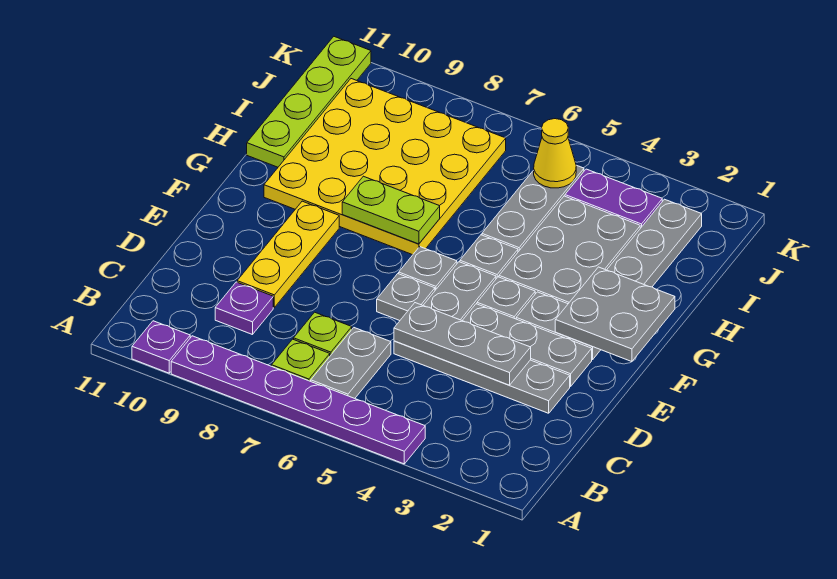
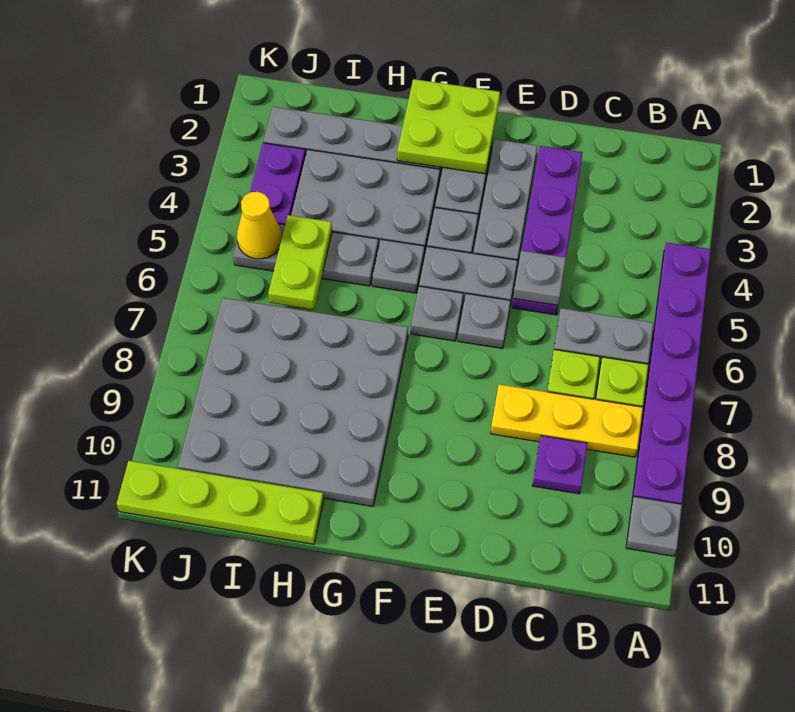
purple plate A10 level 1 -> grey plate A10 level 1
grey plate D2:D5 level 1 -> purple plate D2:D5 level 1
grey plate D3:D5 level 2 -> grey plate D5 level 2
yellow plate D9:F9 level 1 -> yellow plate B8:D8 level 1
grey plate F1:G2 level 2 -> lime plate F1:G2 level 2
yellow plate G7:J10 level 1 -> grey plate G7:J10 level 1
lime plate G7:G8 level 2 -> lime plate I5:I6 level 2

